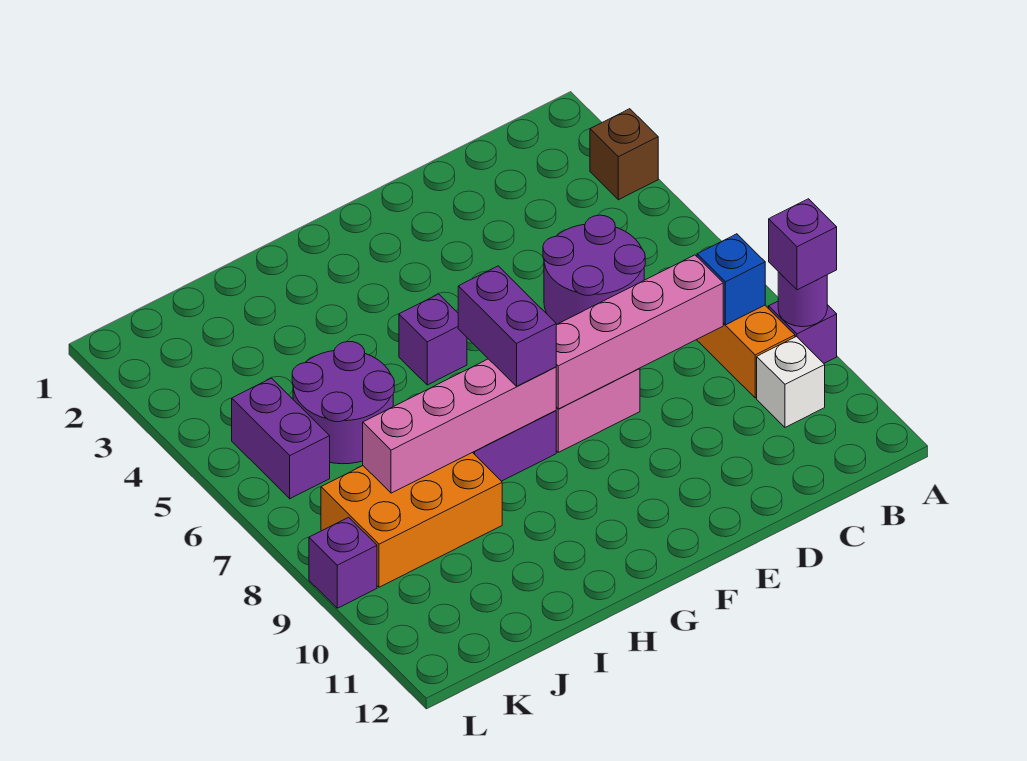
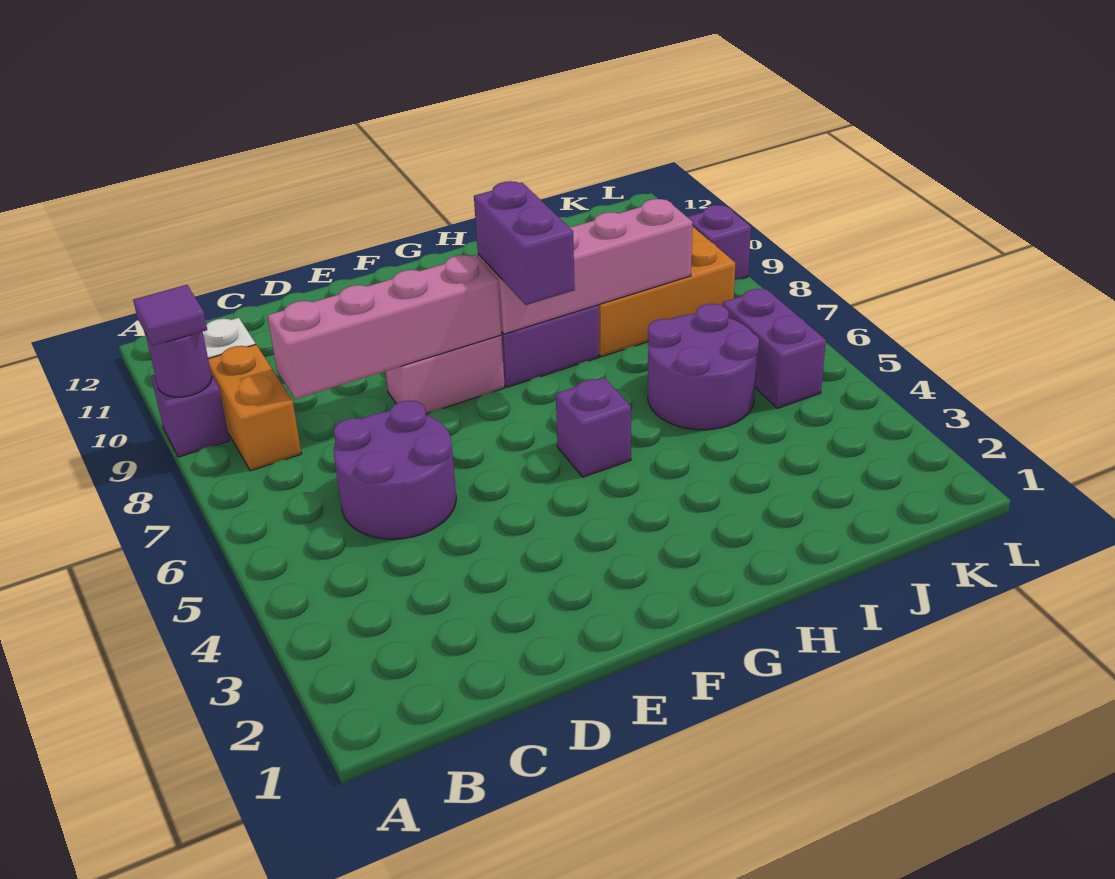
brown brick A3 level 1 -> none
purple brick A9 level 3 -> purple tile A9 level 3
blue brick B8 level 2 -> none

